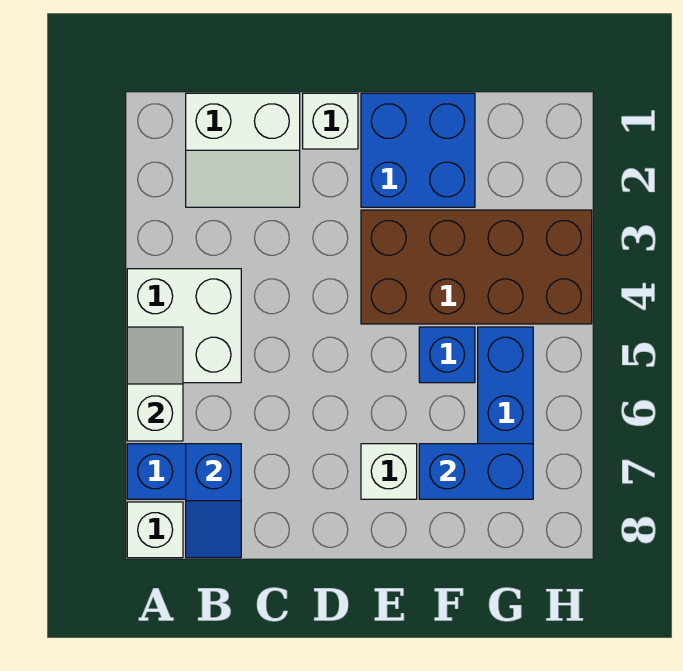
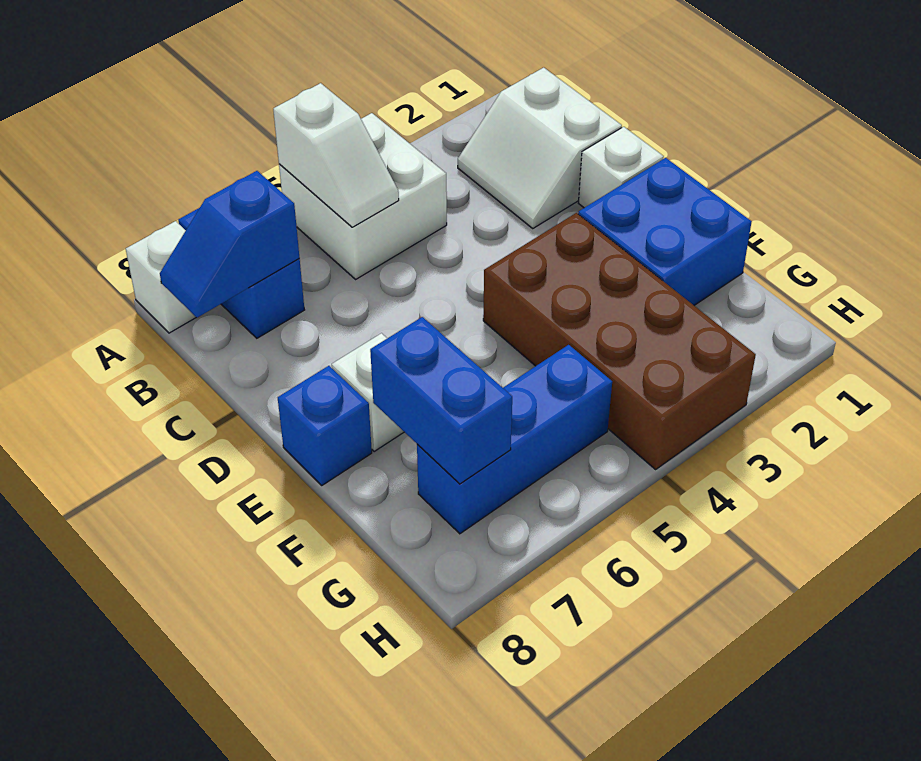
white slope A5:A6 level 2 top 6 -> white slope A5:B5 level 2 top A
blue brick F5 level 1 -> blue brick E8 level 1

